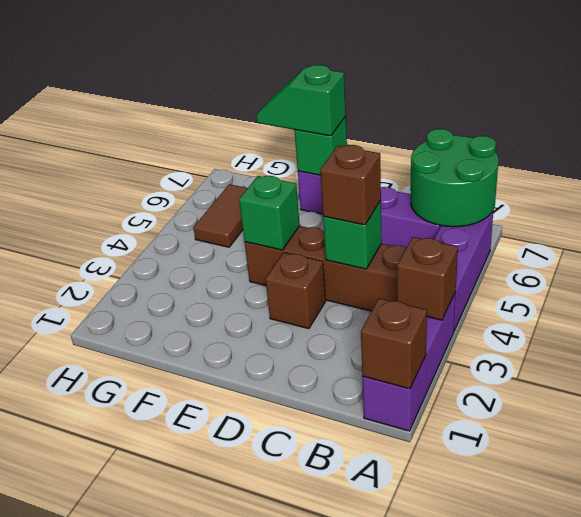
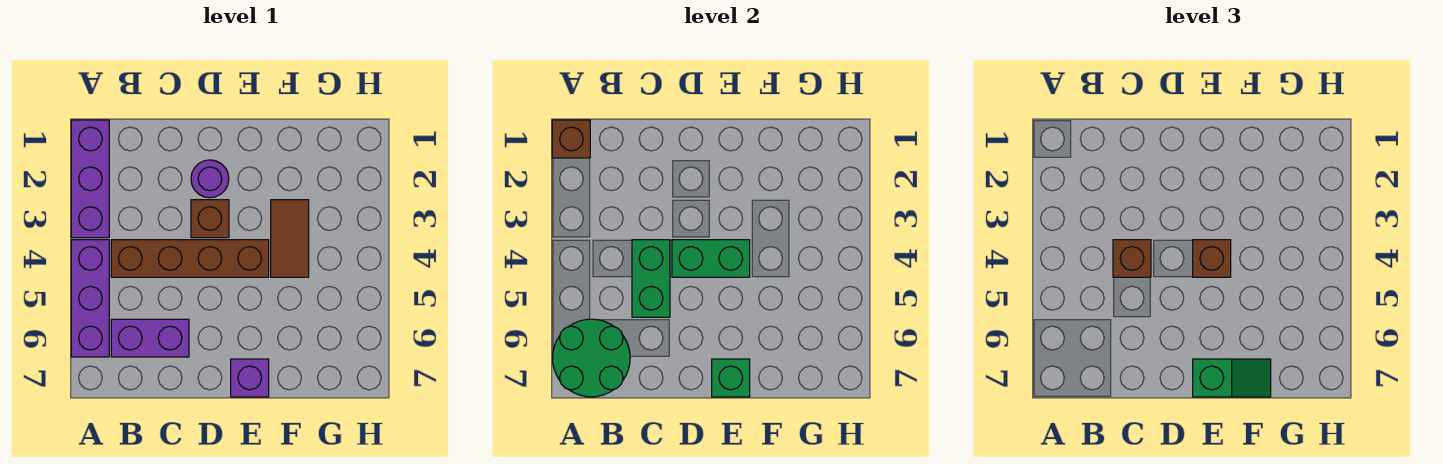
brown brick A3 level 2 -> brown brick E4 level 3
green brick C4 level 2 -> green brick C4:C5 level 2
none -> purple round brick D2 level 1
green brick E4 level 2 -> green brick D4:E4 level 2
brown tile G5:G6 level 1 -> brown tile F3:F4 level 1

